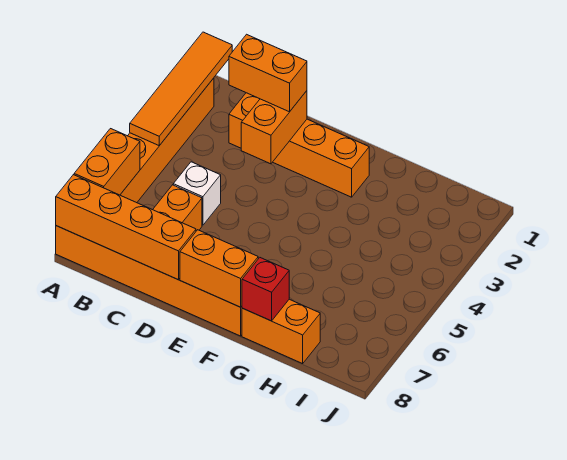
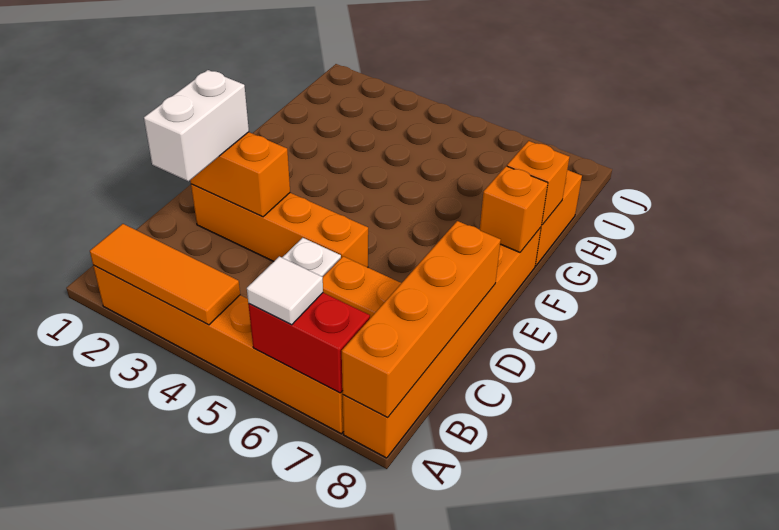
orange tile A1:A4 level 2 -> orange tile A2:A4 level 2
orange brick A6:A7 level 2 -> red brick A6:A7 level 2
none -> white tile A6 level 3
orange brick C2:F2 level 1 -> orange brick D2:D5 level 1
orange brick C2:D2 level 3 -> white brick C2:D2 level 3
orange brick E8:F8 level 2 -> orange brick F8 level 2
red brick G8 level 2 -> orange brick G8 level 2

